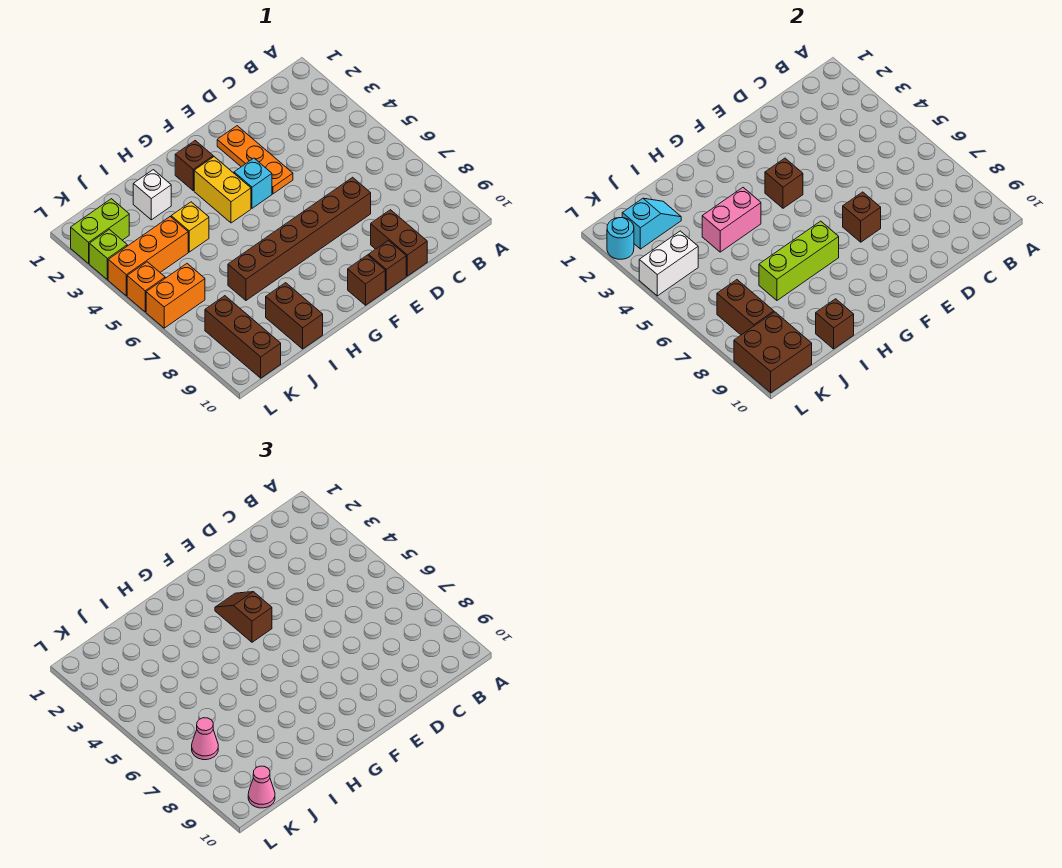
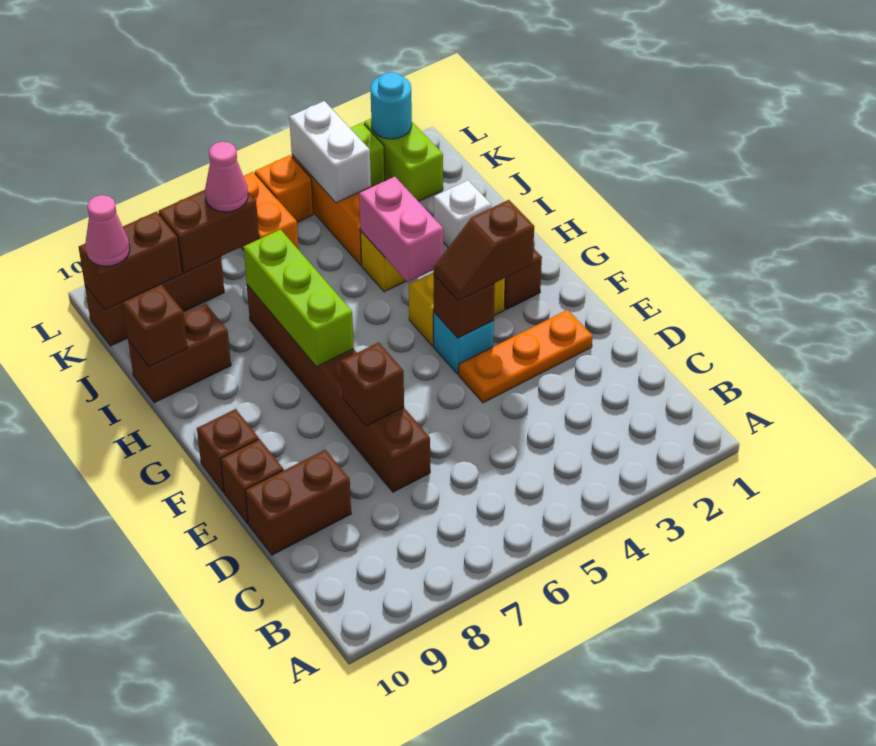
brown slope F3:F4 level 3 top 4 -> brown slope F3:F4 level 3 top 3
cyan slope J2:K2 level 2 top K -> none
brown brick K9:L10 level 2 -> brown brick K9:K10 level 2

